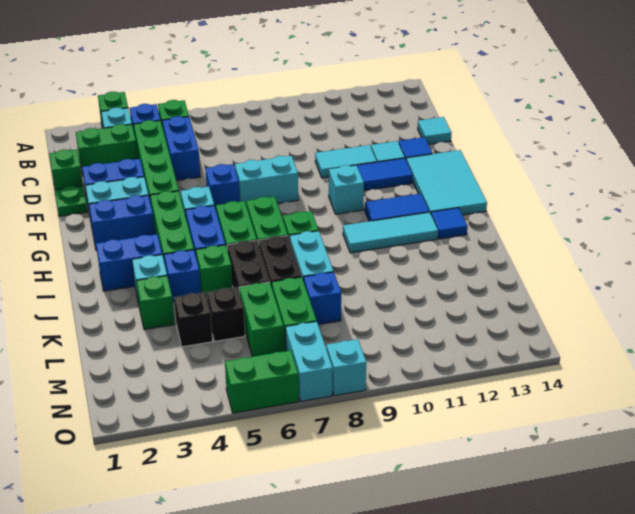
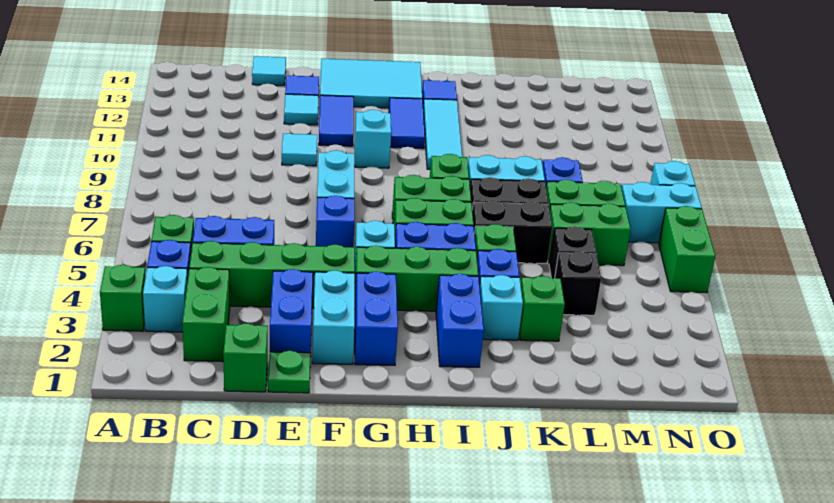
cyan tile E10:E11 level 1 -> cyan tile E10 level 1

